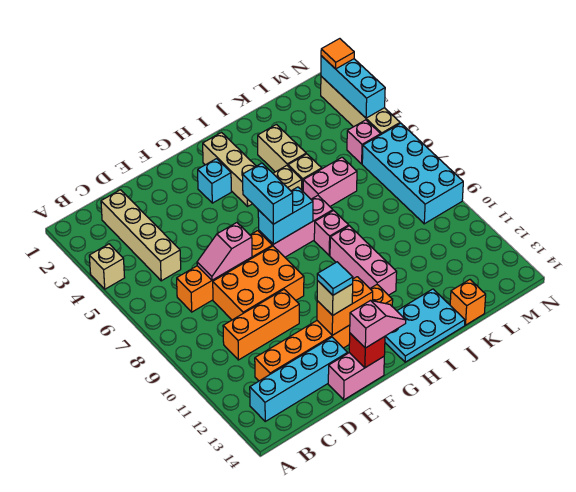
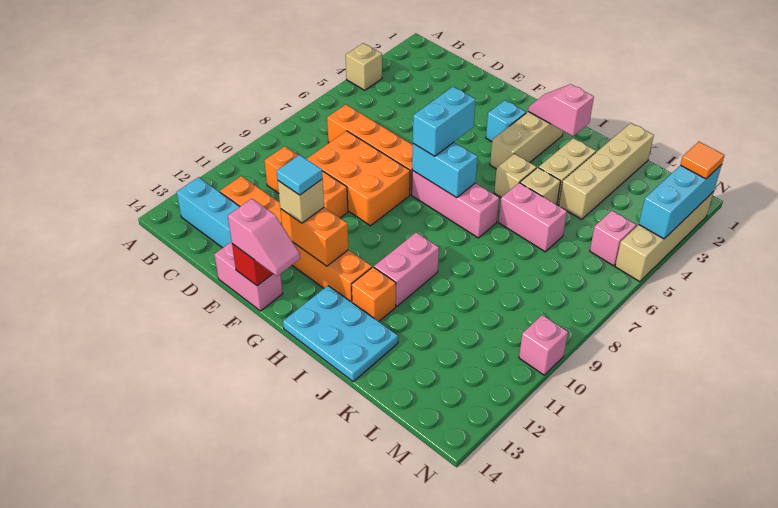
tan brick C2:C5 level 1 -> tan brick K1:K4 level 1
pink slope D7:E7 level 2 top E -> pink slope H2:I2 level 2 top I
pink brick I8 level 1 -> pink brick N10 level 1
pink brick I9:I11 level 1 -> pink brick I10:I11 level 1
orange brick K14 level 1 -> orange brick I12 level 1
cyan brick M6:N9 level 1 -> none

